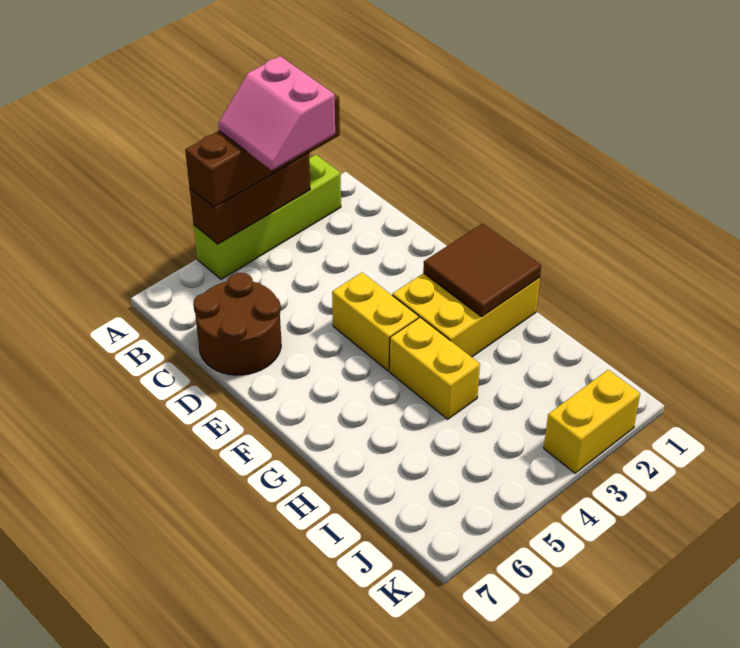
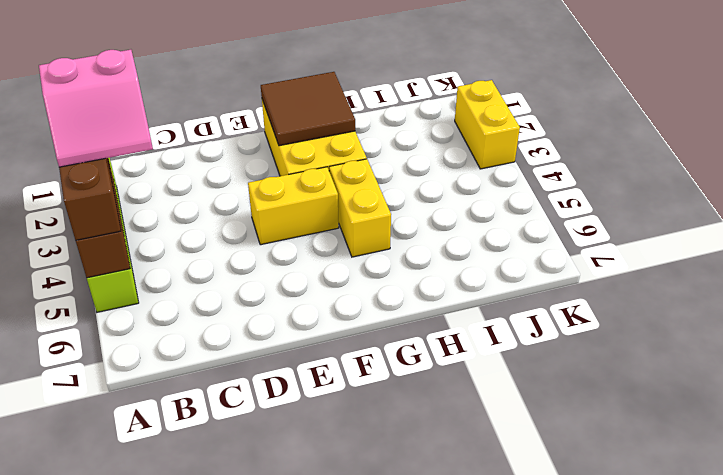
brown round brick C6:D7 level 1 -> none
yellow brick G4:H4 level 1 -> yellow brick G4:G5 level 1

